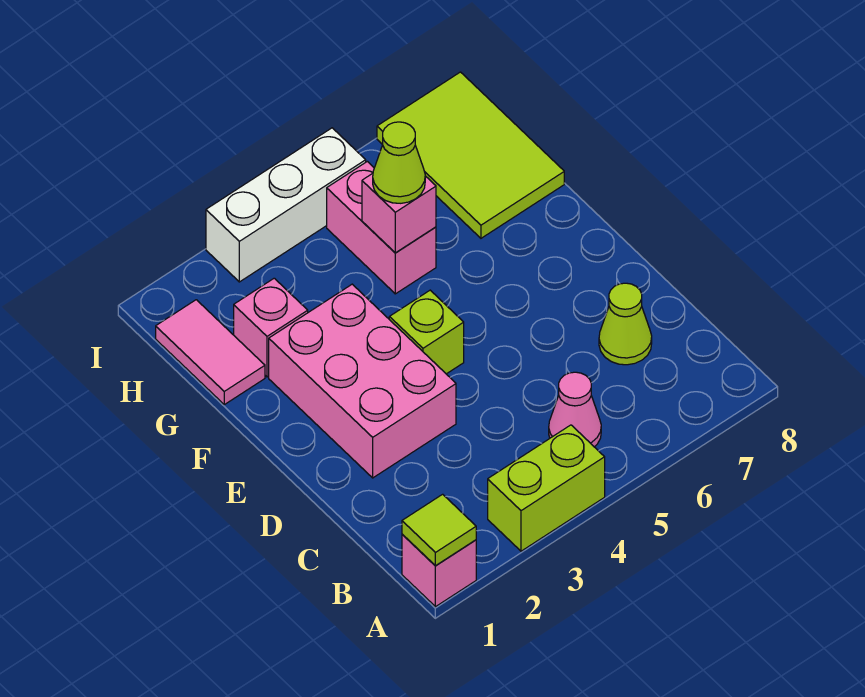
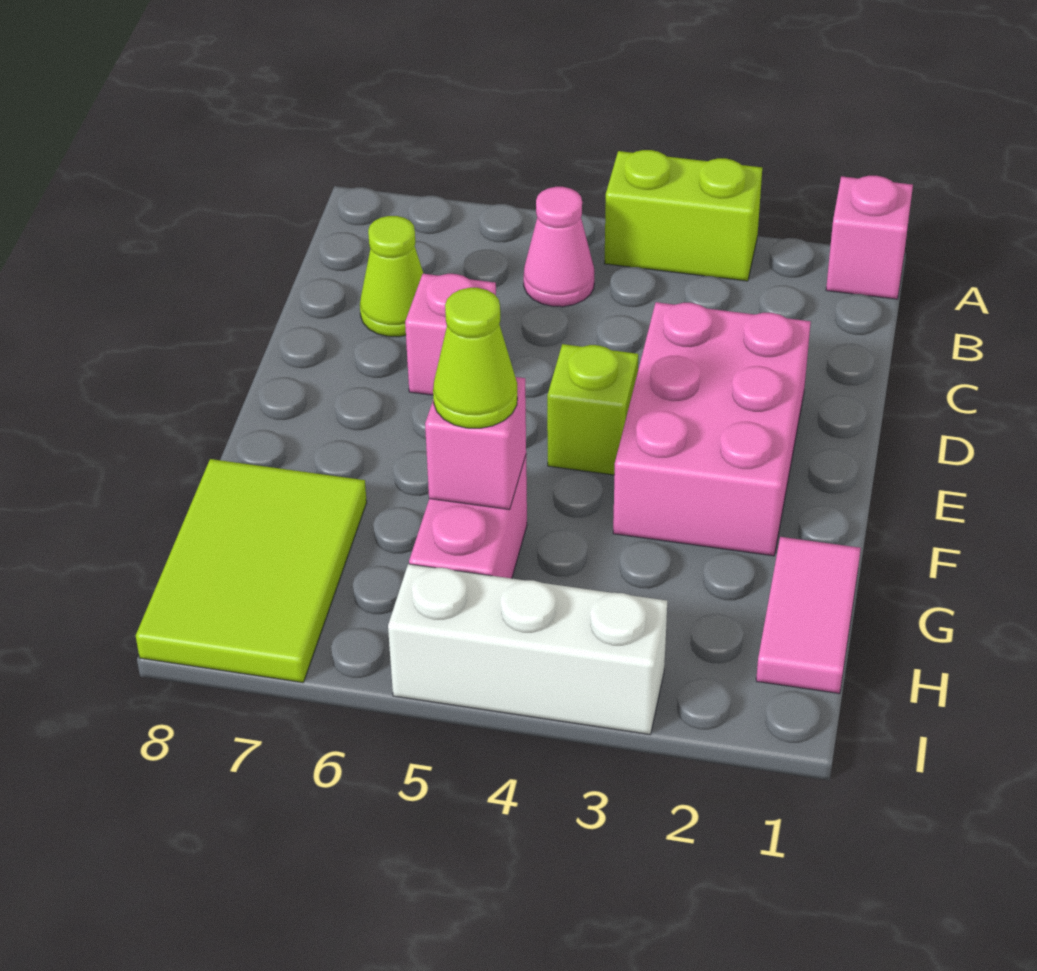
lime tile A1 level 2 -> none
pink brick G2 level 1 -> pink brick D6 level 1

